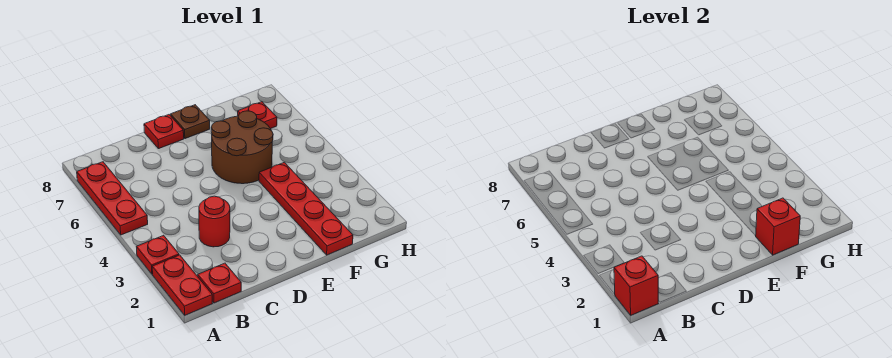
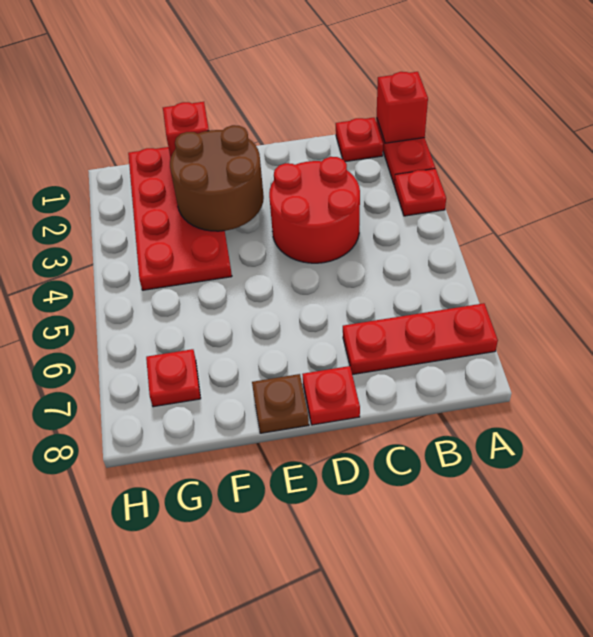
red plate A5:A7 level 1 -> red plate A7:C7 level 1
red round brick C3 level 1 -> red round brick C3:D4 level 1
brown round brick E5:F6 level 1 -> brown round brick E2:F3 level 2
red plate F1:F4 level 1 -> red plate F1:G4 level 1

